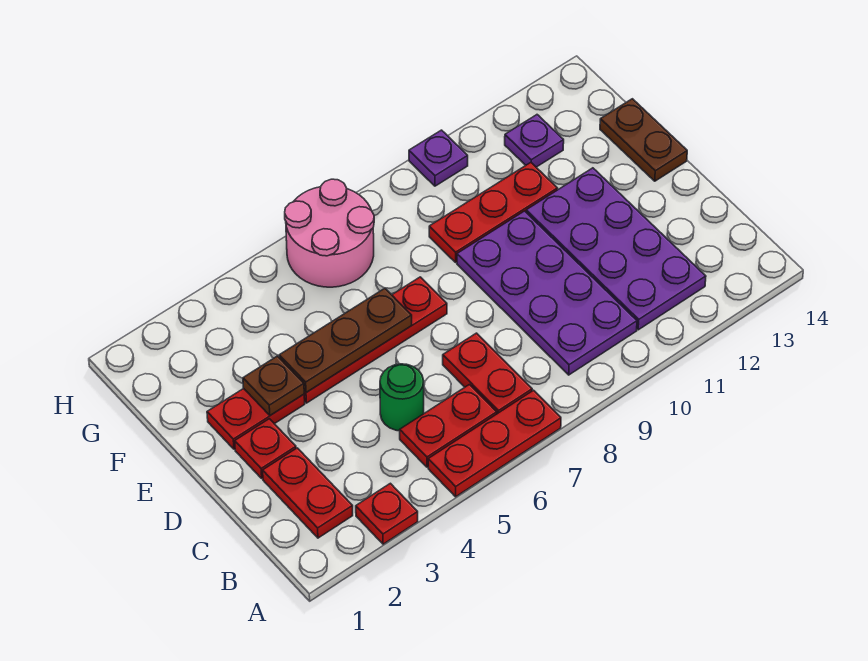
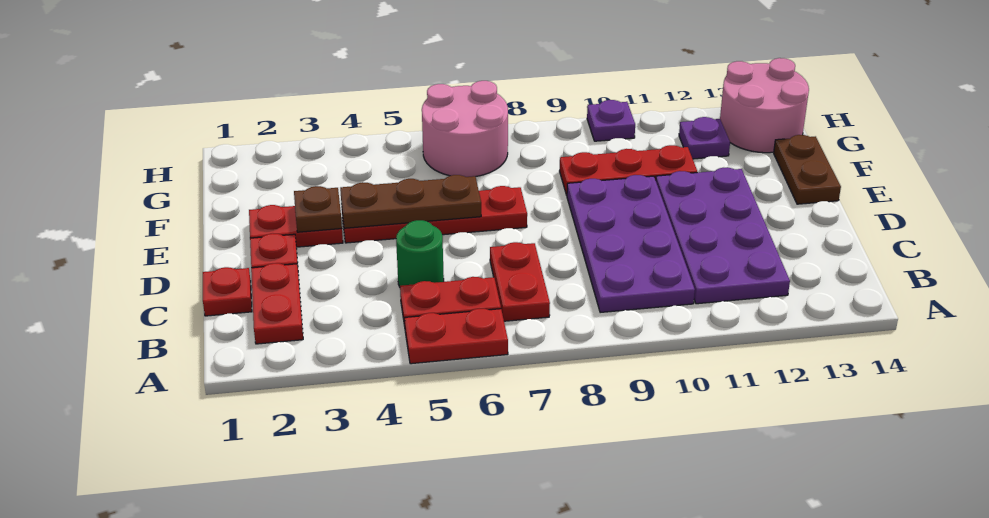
red plate A3 level 1 -> red plate C1 level 1
red plate A5:A7 level 1 -> red plate A5:A6 level 1
none -> pink round brick G13:H14 level 1

